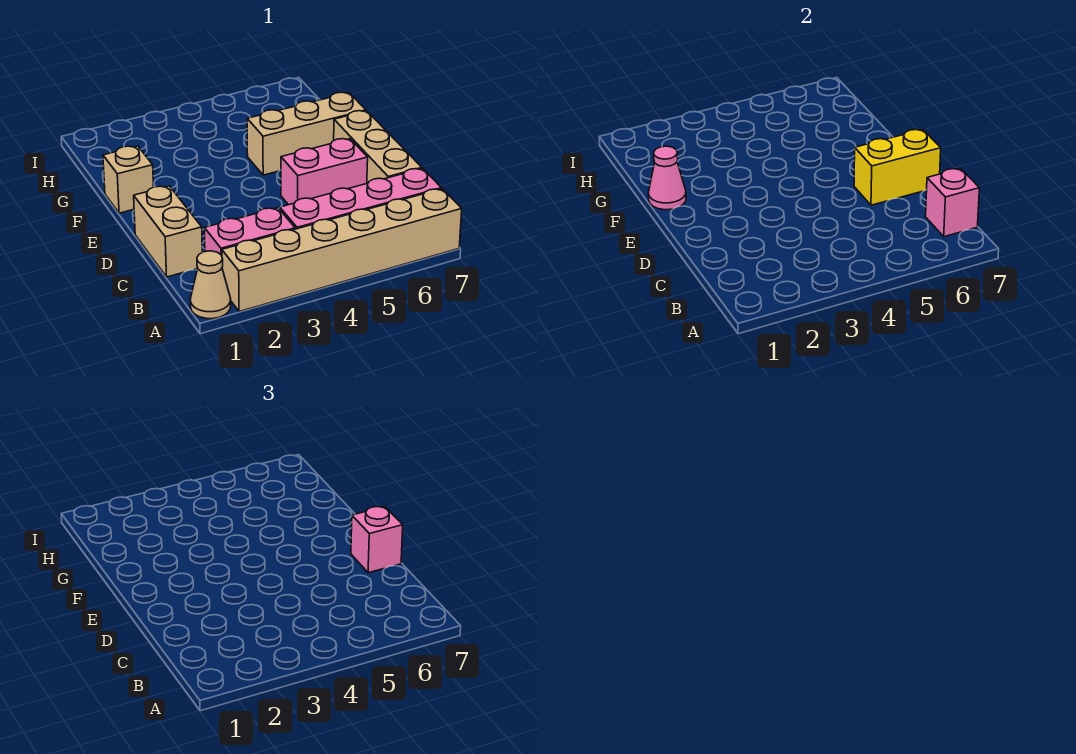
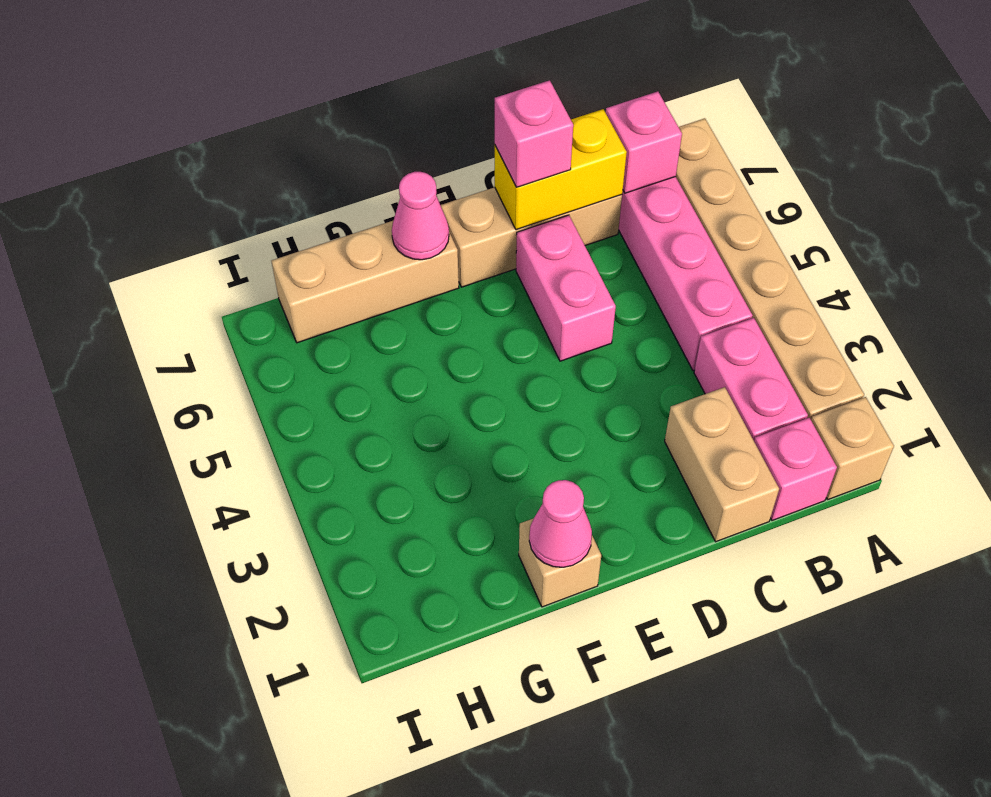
tan cone A1 level 1 -> tan brick A1 level 1
none -> pink brick B1 level 1
tan brick C1:D1 level 1 -> tan brick C1:C2 level 1
yellow brick D6:D7 level 2 -> yellow brick C7:D7 level 2
tan brick F5:F7 level 1 -> tan brick F7:H7 level 1
none -> pink cone F7 level 2

